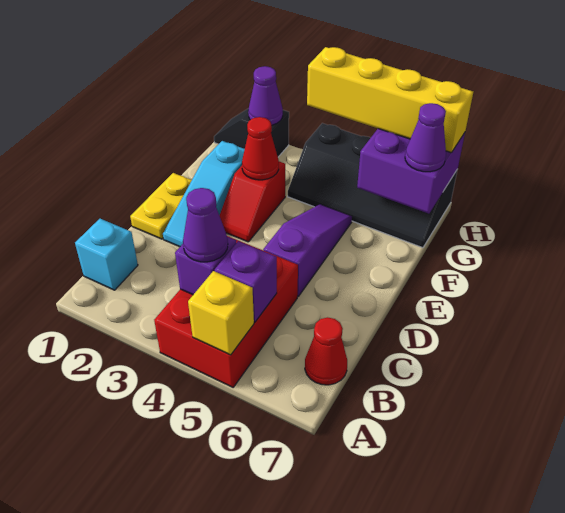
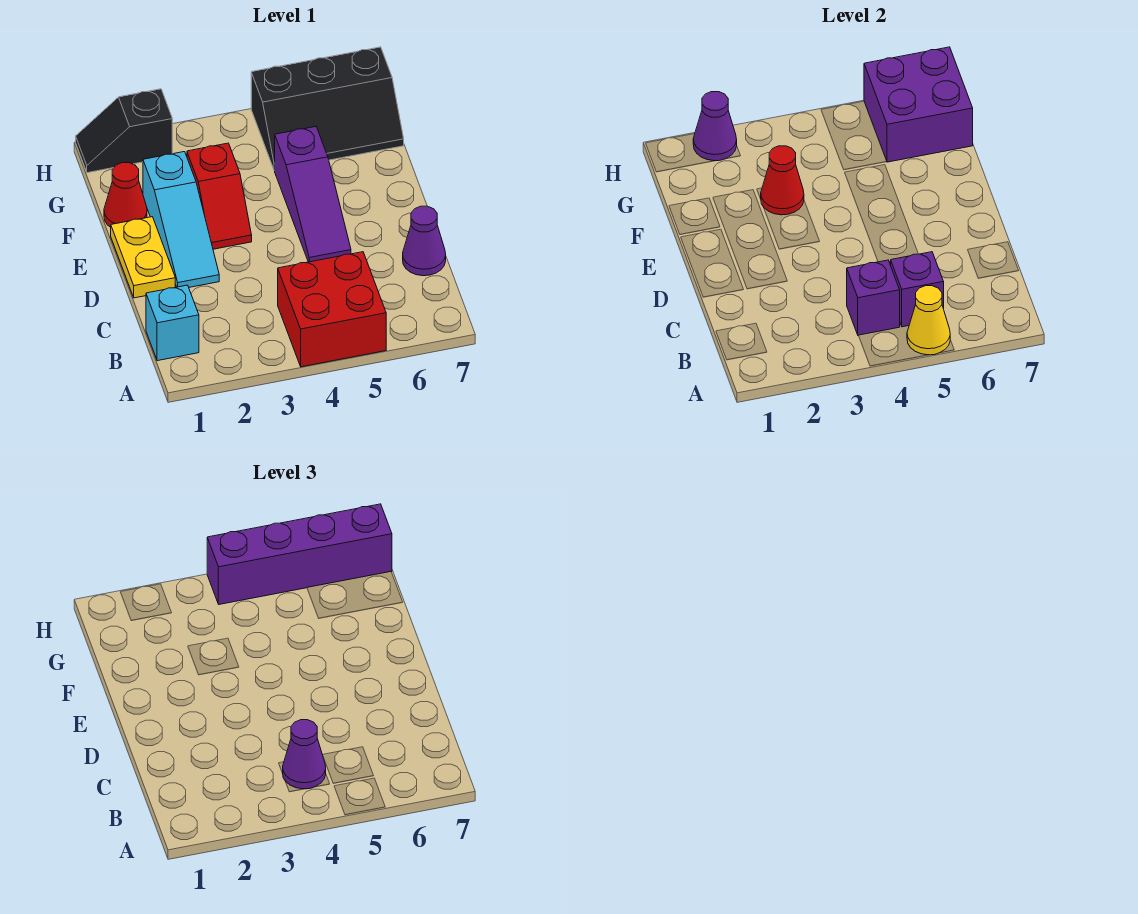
red brick A4:C5 level 1 -> red brick A4:B5 level 1
yellow brick A5 level 2 -> yellow cone A5 level 2
red cone B7 level 1 -> red cone F1 level 1
purple slope D5:F5 level 1 top D -> purple slope D5:F5 level 1 top F
black slope G4:H7 level 1 top H -> black slope G5:H7 level 1 top H
purple cone G7 level 3 -> purple cone C7 level 1
yellow brick H4:H7 level 3 -> purple brick H4:H7 level 3

